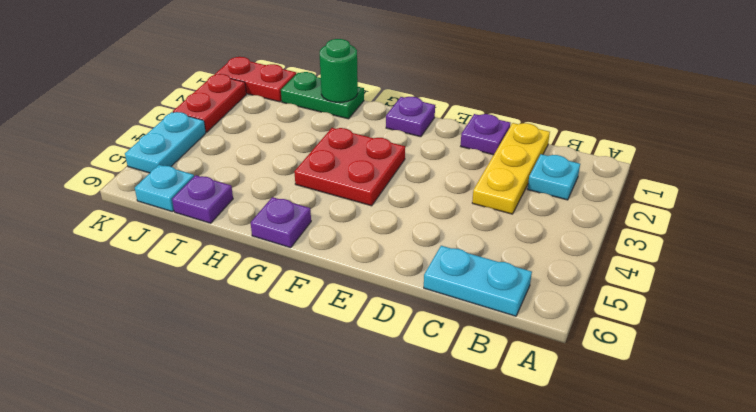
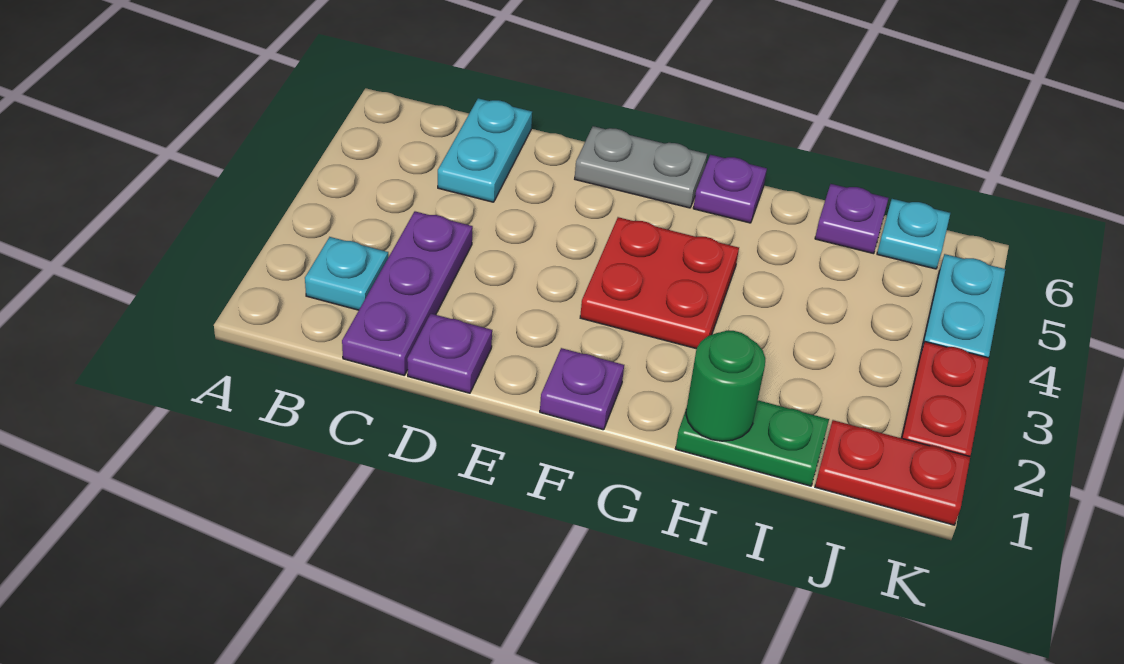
cyan plate B6:C6 level 1 -> cyan plate C5:C6 level 1
yellow plate C1:C3 level 1 -> purple plate C1:C3 level 1
none -> grey plate E6:F6 level 1

